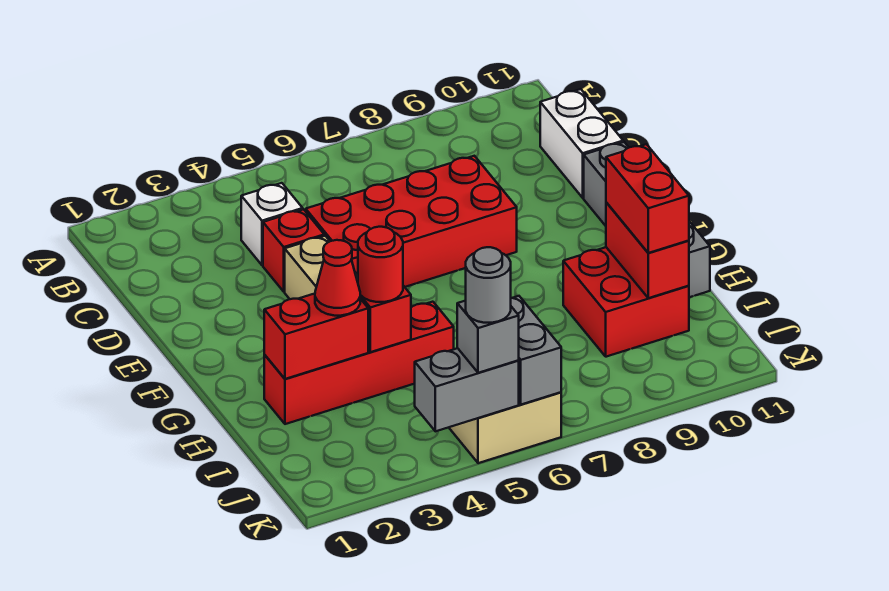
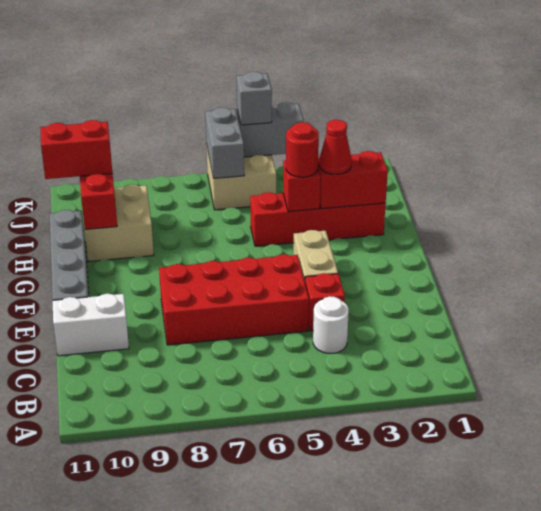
white brick C4 level 1 -> white round brick C4 level 1
white brick C11:D11 level 1 -> white brick D10:D11 level 1
red brick H9:I10 level 1 -> tan brick H9:I10 level 1
red brick H10:I10 level 3 -> red brick I10:I11 level 3
grey round brick K5 level 4 -> none

